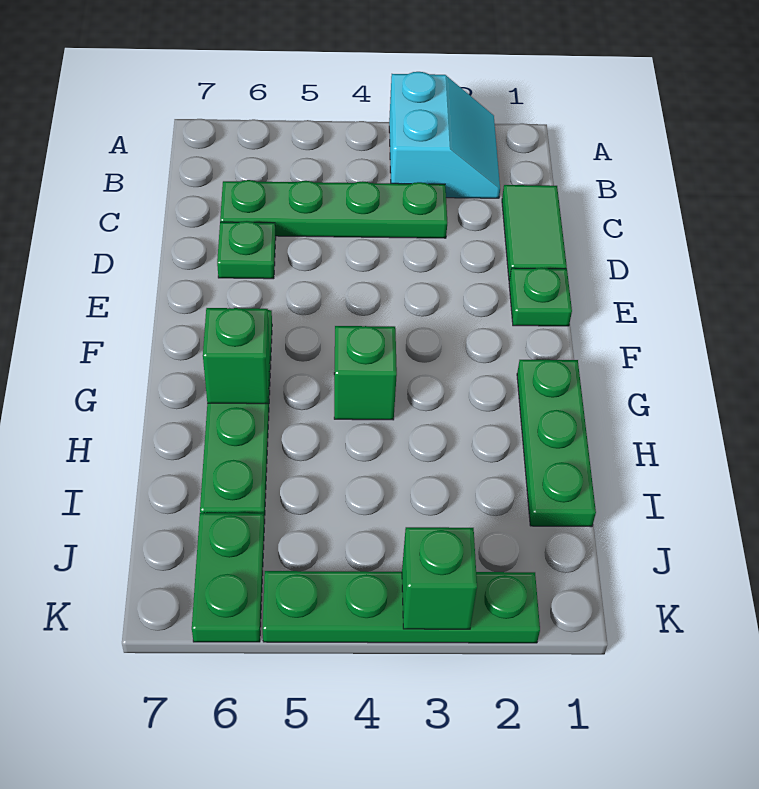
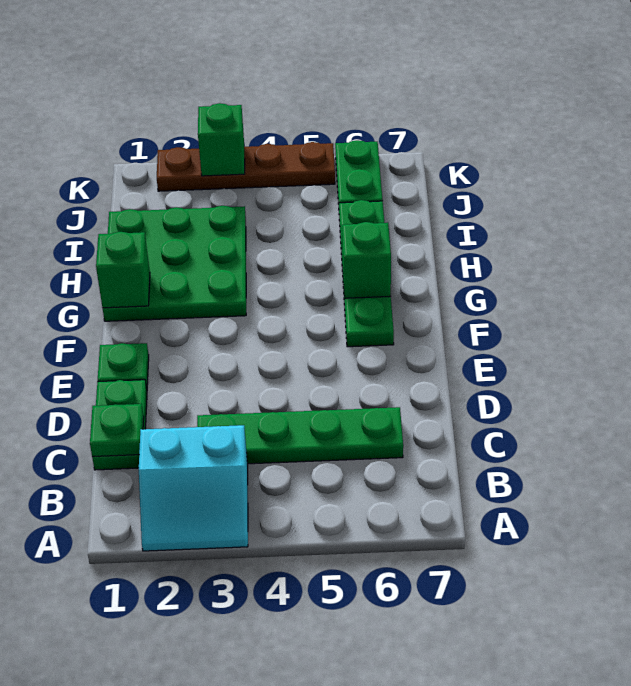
cyan slope A2:B3 level 1 top 3 -> cyan slope A2:B3 level 1 top B
green tile C1:D1 level 1 -> green plate C1:D1 level 1
green plate D6 level 1 -> green plate C1 level 2
green plate G1:I1 level 1 -> green plate G1:I3 level 1
green brick G4 level 1 -> green brick G1 level 2
green plate K2:K5 level 1 -> brown plate K2:K5 level 1

